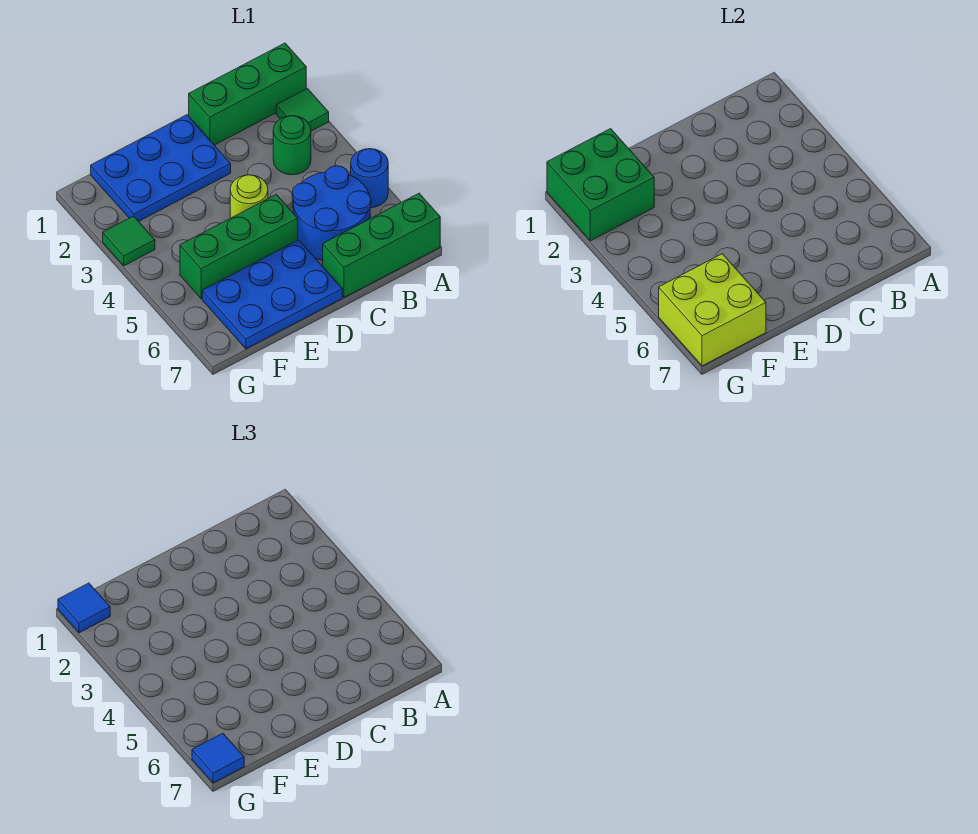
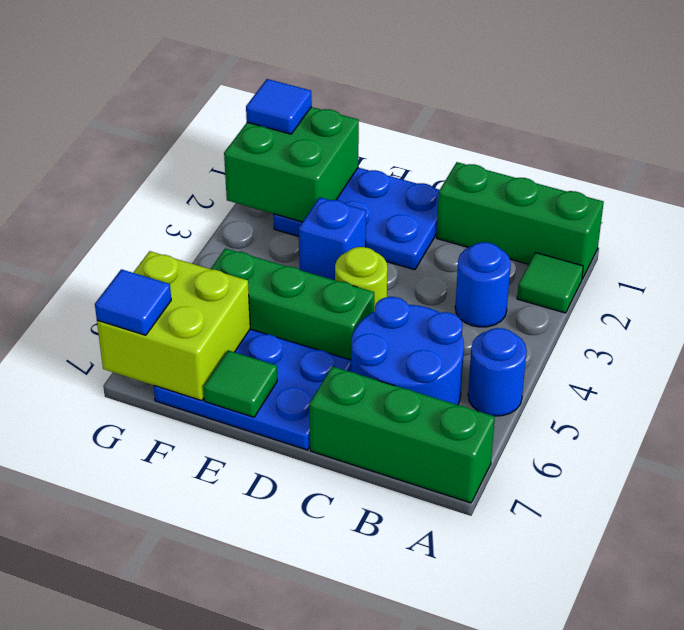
green round brick B3 level 1 -> blue round brick B3 level 1
none -> blue brick E3 level 1
green tile G3 level 1 -> green tile E7 level 2

